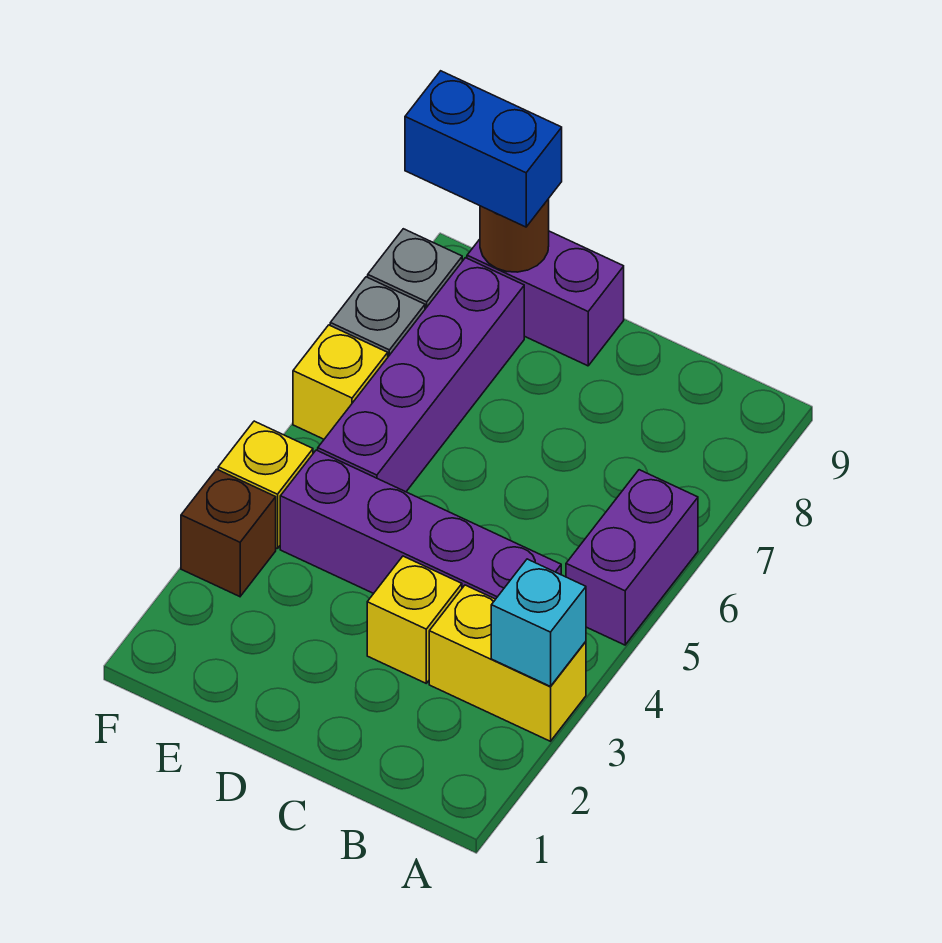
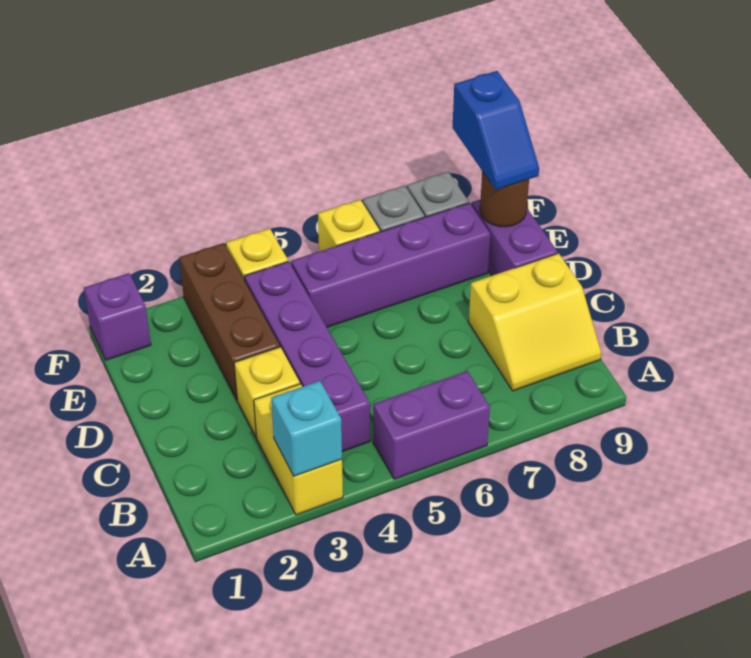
none -> yellow slope B8:C9 level 1 top C
blue brick E9:F9 level 3 -> blue slope E9:F9 level 3 top F
none -> purple brick F1 level 1
brown brick F3 level 1 -> brown brick D3:F3 level 1

